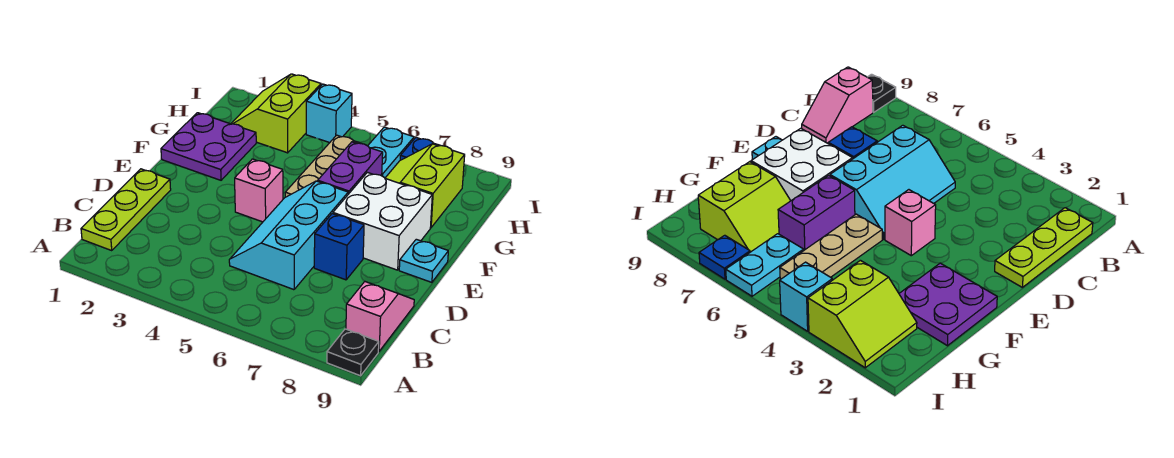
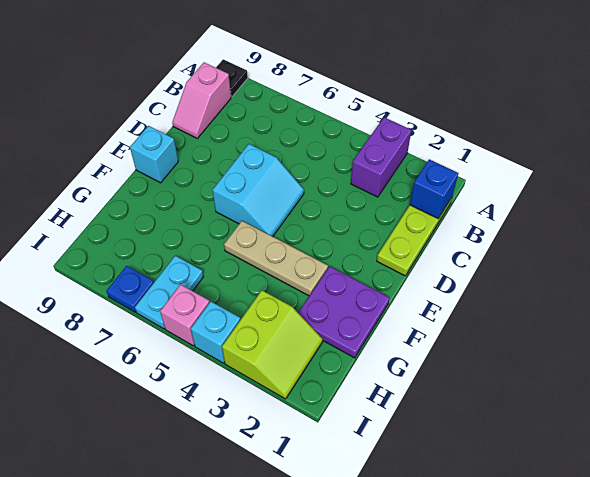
cyan slope C5:E6 level 1 top 6 -> cyan slope D5:E6 level 1 top 6
blue brick D7 level 1 -> blue brick B1 level 2
pink brick E4 level 1 -> pink brick I5 level 1
white brick E7:F8 level 1 -> none
cyan plate E9 level 1 -> cyan brick E9 level 1
tan plate F5:H5 level 1 -> tan plate F3:F5 level 1
purple brick F6:G6 level 1 -> purple brick A3:B3 level 1
lime slope G7:H8 level 1 top 8 -> none

